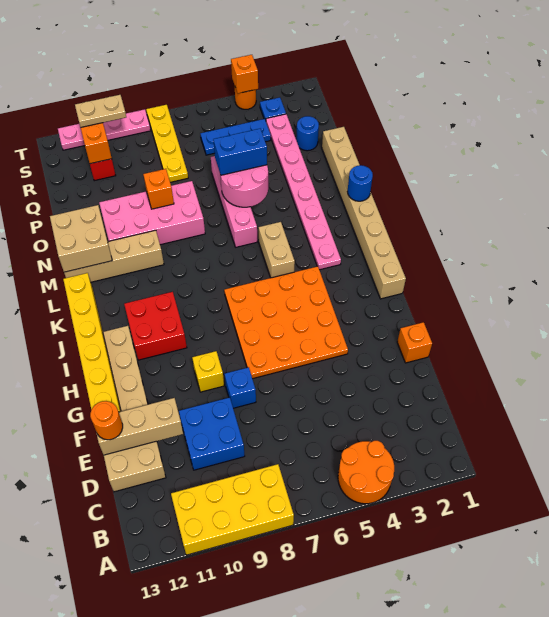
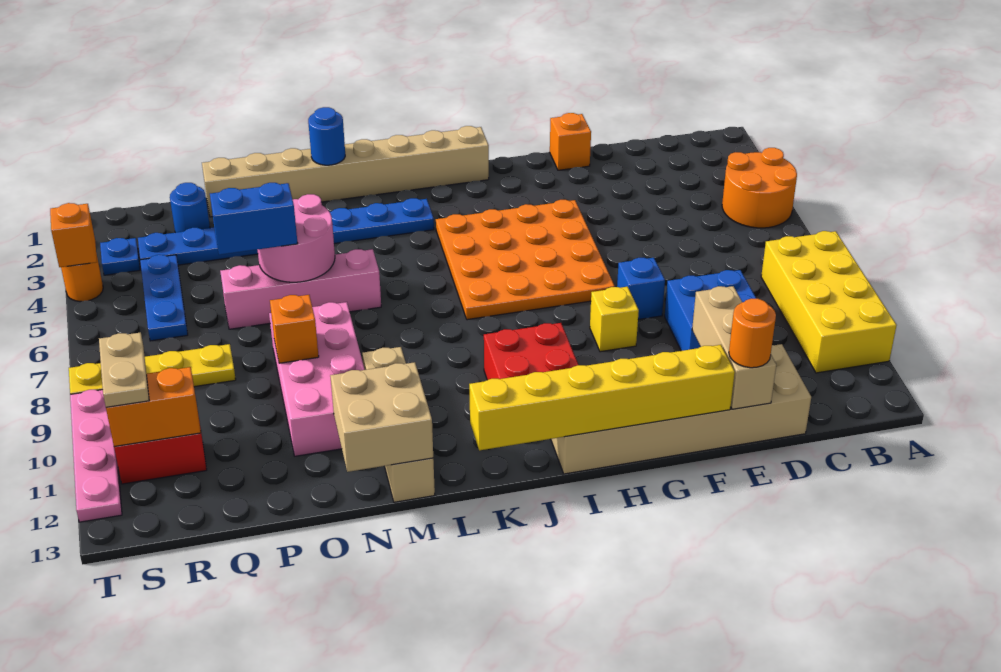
pink plate K3:R3 level 1 -> blue plate K3:R3 level 1
tan brick K5:L5 level 1 -> none
blue brick O5:O6 level 3 -> blue brick O6:P6 level 3

